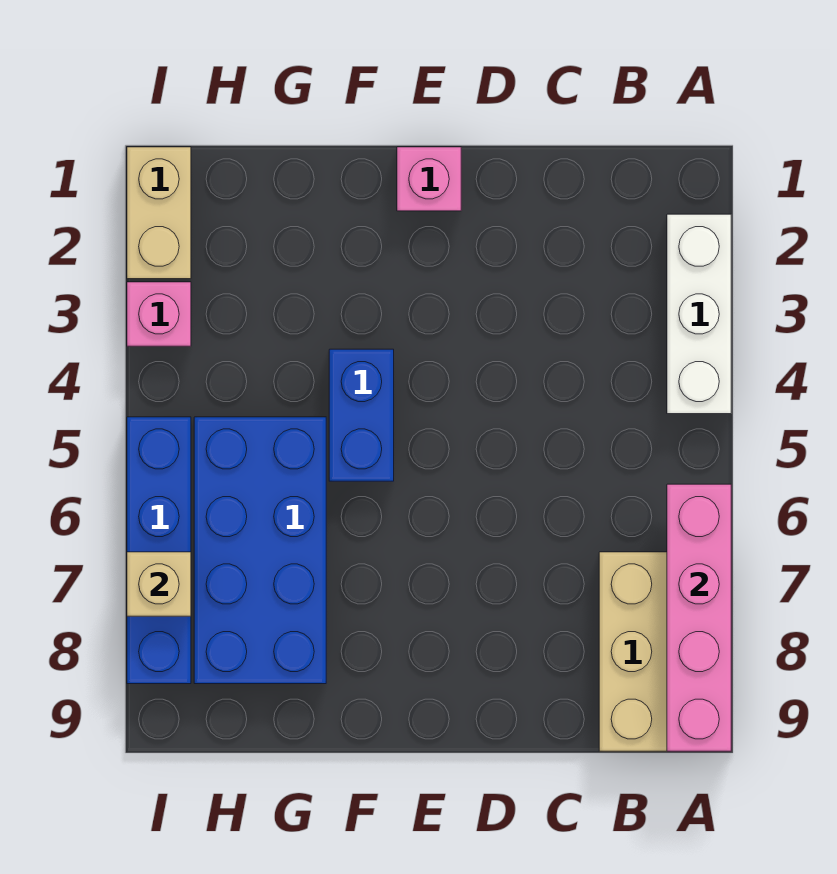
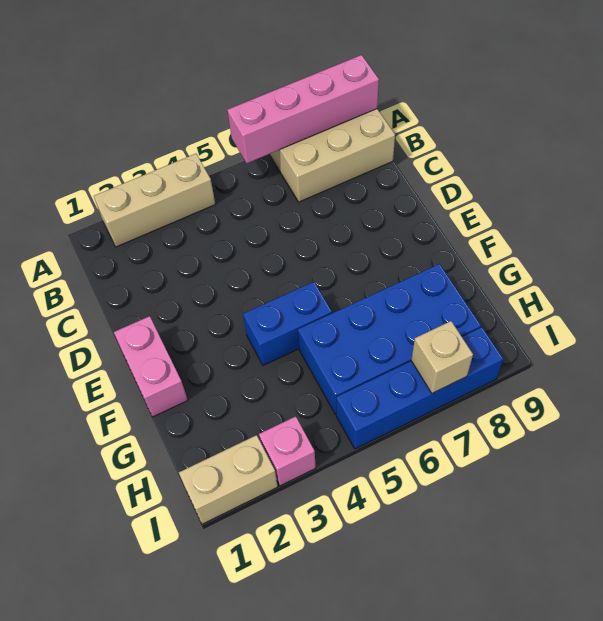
white brick A2:A4 level 1 -> tan brick A2:A4 level 1
pink brick E1 level 1 -> pink brick E1:F1 level 1

